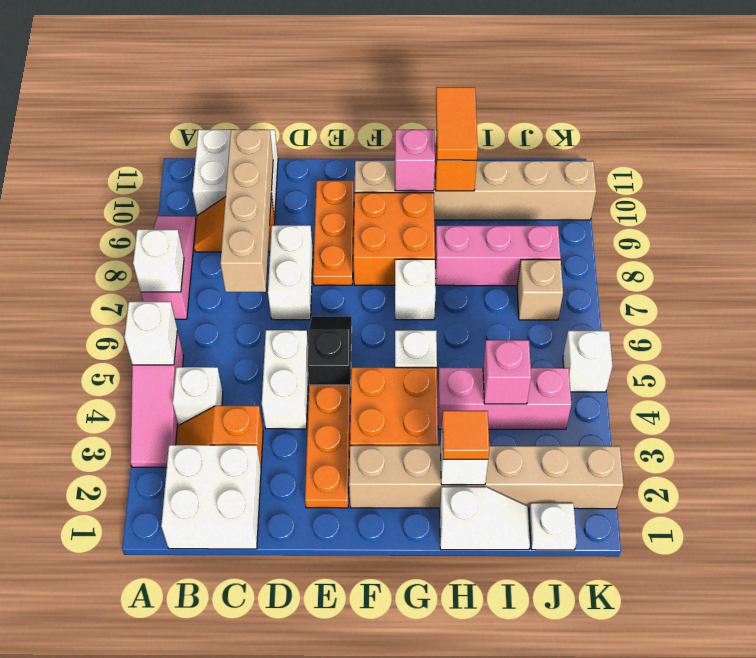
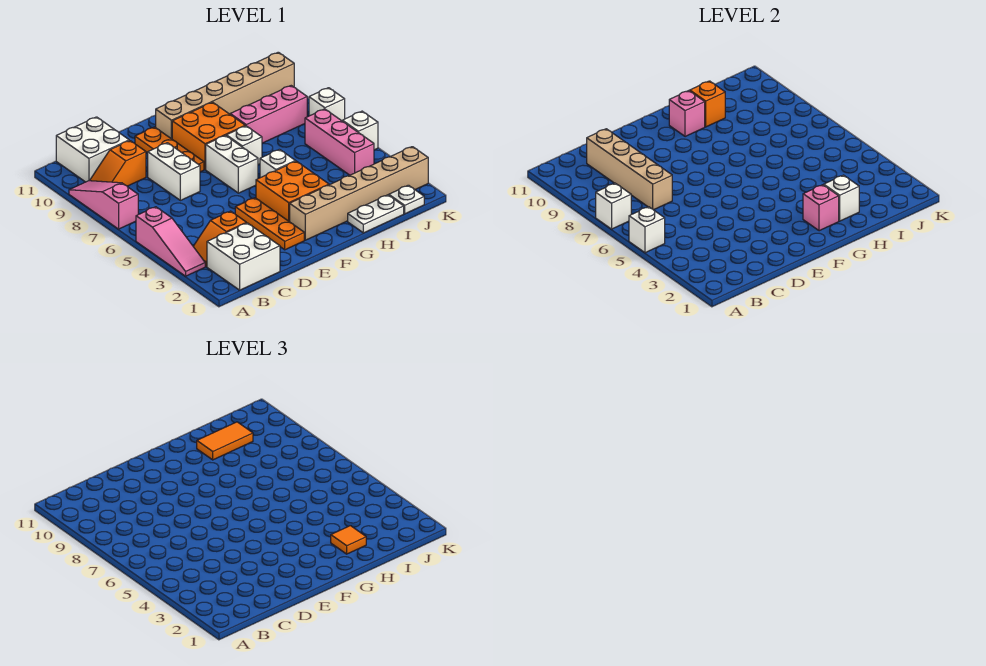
white brick B4 level 1 -> white brick K7 level 1
white brick D4:D5 level 1 -> white brick F6:F7 level 1
black slope E5:E6 level 1 top 5 -> none
white slope H1:I1 level 1 top H -> white plate H1:I1 level 1
pink brick H4:J4 level 1 -> pink brick J4:J6 level 1
orange tile H10:H11 level 3 -> orange tile H10:I10 level 3
pink brick I4 level 2 -> pink brick G2 level 2
tan brick J7 level 1 -> none

